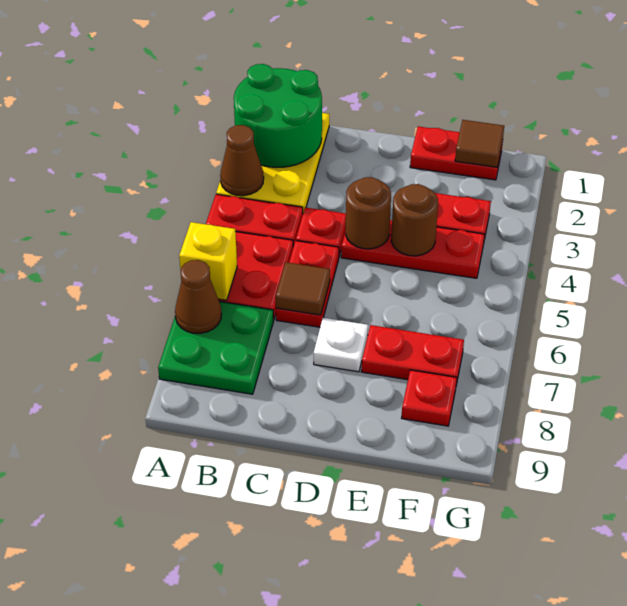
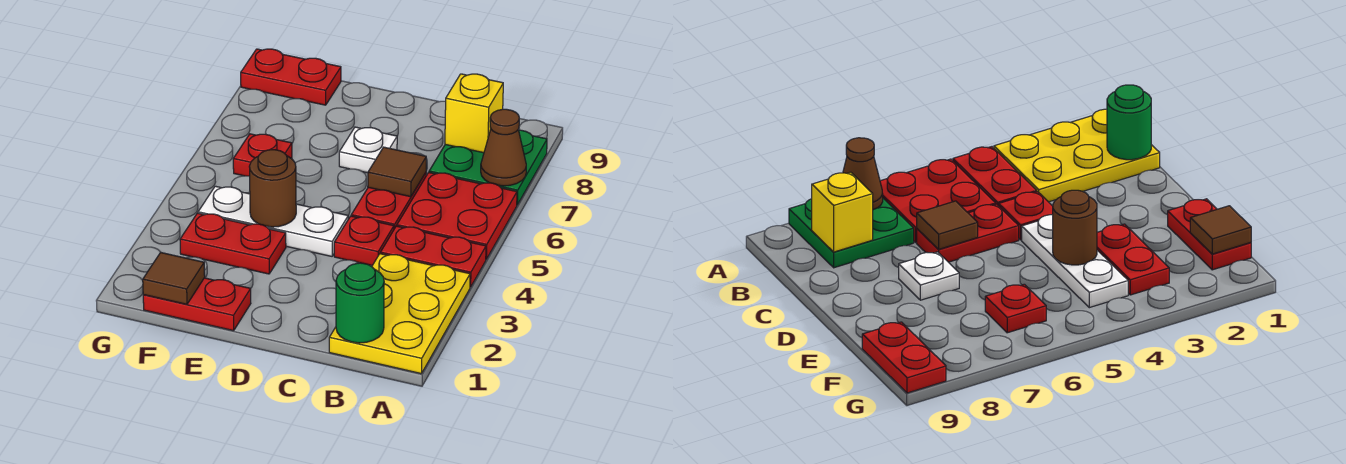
green round brick A1:B2 level 2 -> green round brick B1 level 2
brown cone A3 level 2 -> none
yellow brick A6 level 2 -> yellow brick B8 level 2
red plate D4:F4 level 1 -> white plate D4:F4 level 1
brown round brick D4 level 2 -> none
red plate E7:F7 level 1 -> red plate F9:G9 level 1
red plate F8 level 1 -> red plate F6 level 1

